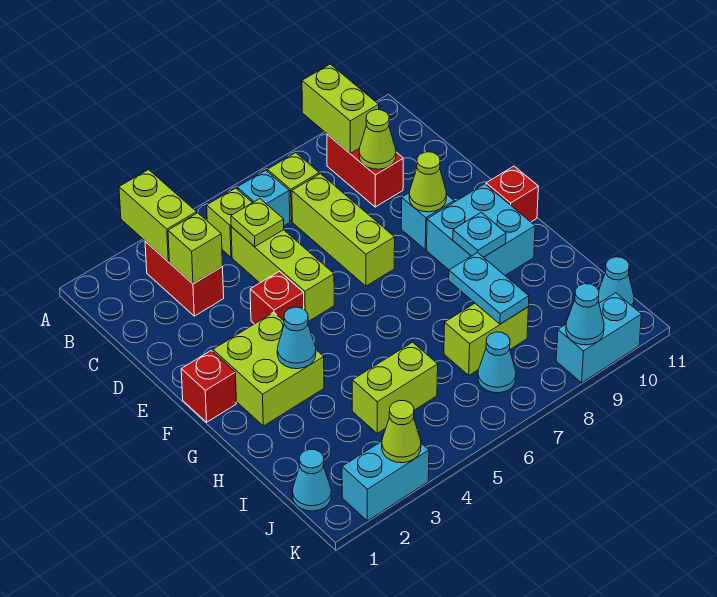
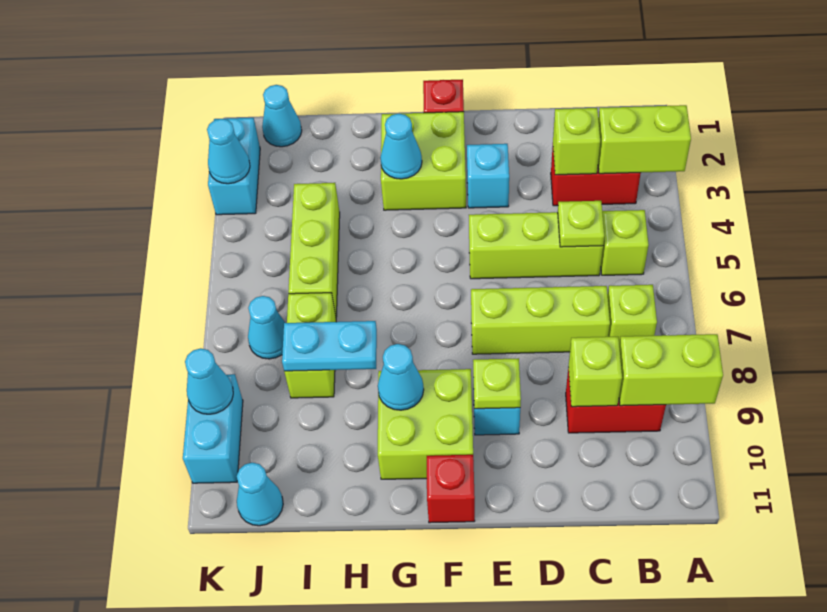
cyan brick B6 level 1 -> cyan brick E3 level 1
lime cone C9 level 2 -> lime brick C9 level 2
red brick E4 level 1 -> none
lime cone E9 level 2 -> lime plate E9 level 2
cyan brick F9:G10 level 1 -> lime brick F9:G10 level 1
cyan plate G9 level 2 -> cyan cone G9 level 2
lime brick I4:I5 level 1 -> lime brick I4:I6 level 1
lime cone K3 level 2 -> cyan cone K3 level 2

